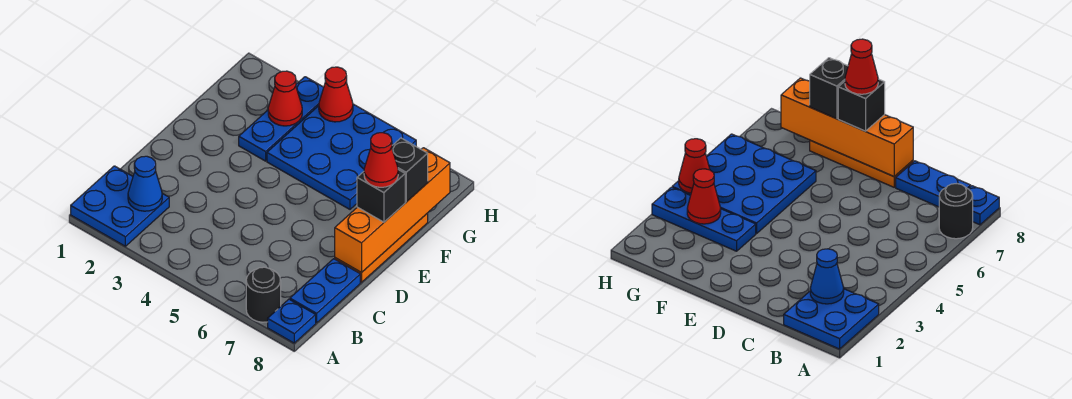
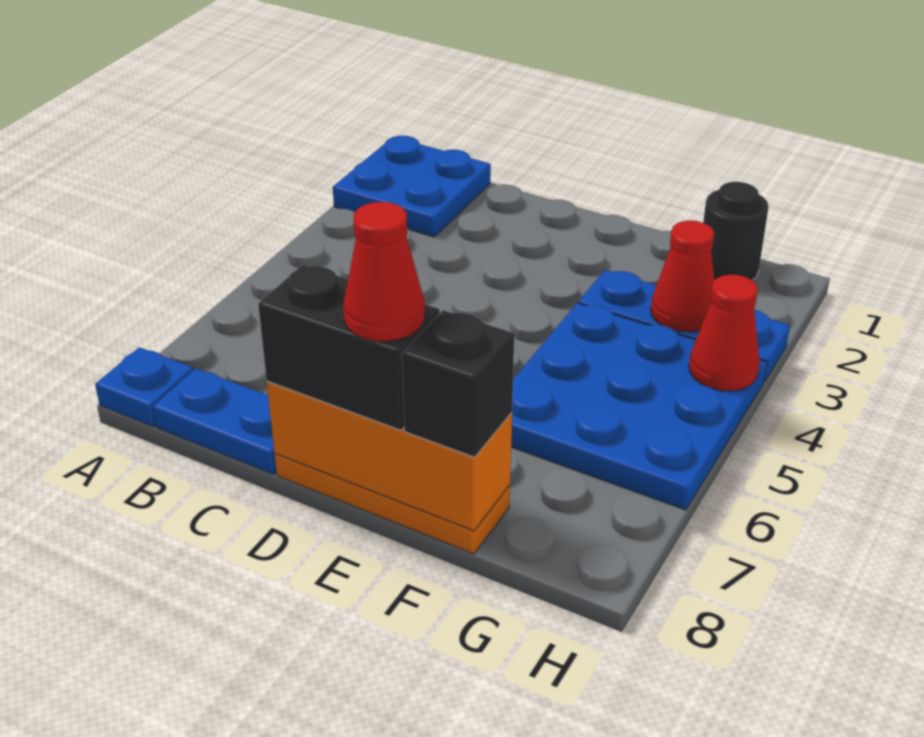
black round brick A7 level 1 -> black round brick G1 level 1
blue cone B2 level 2 -> none
orange brick D8:G8 level 2 -> orange brick D8:F8 level 2
black brick E8 level 3 -> black brick D8:E8 level 3

